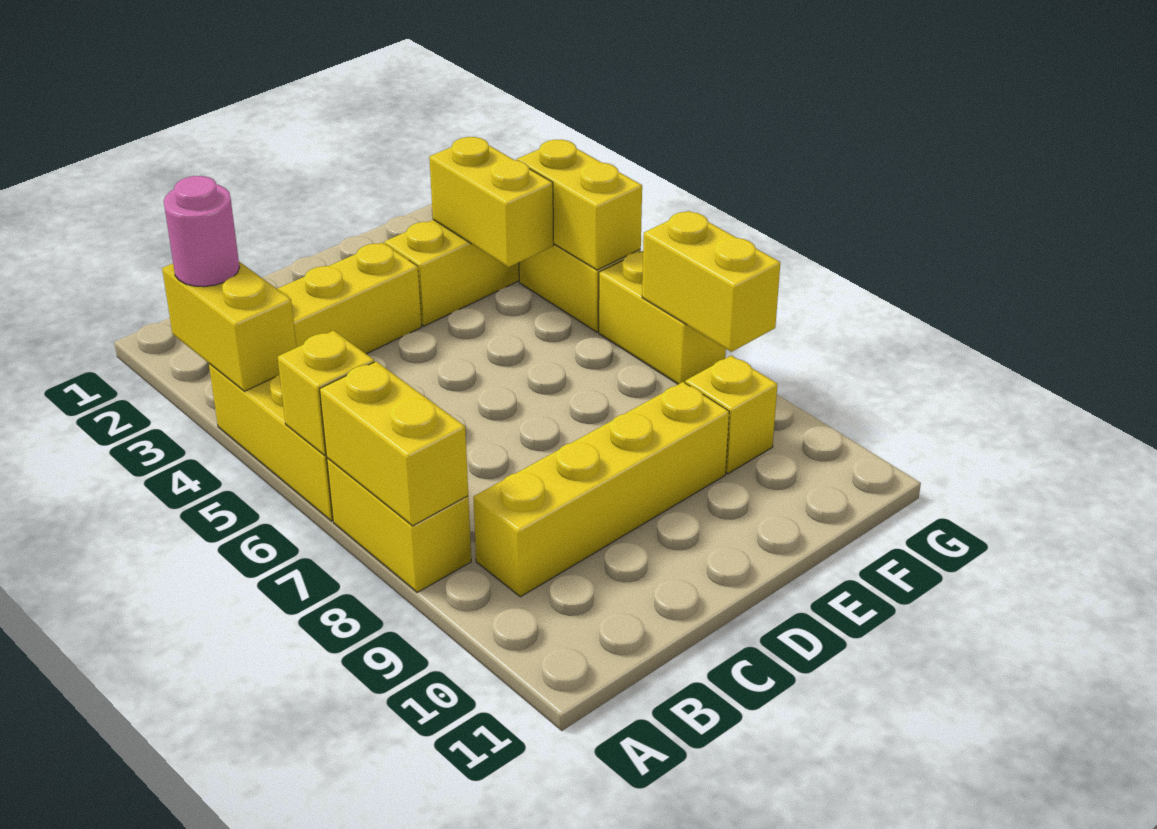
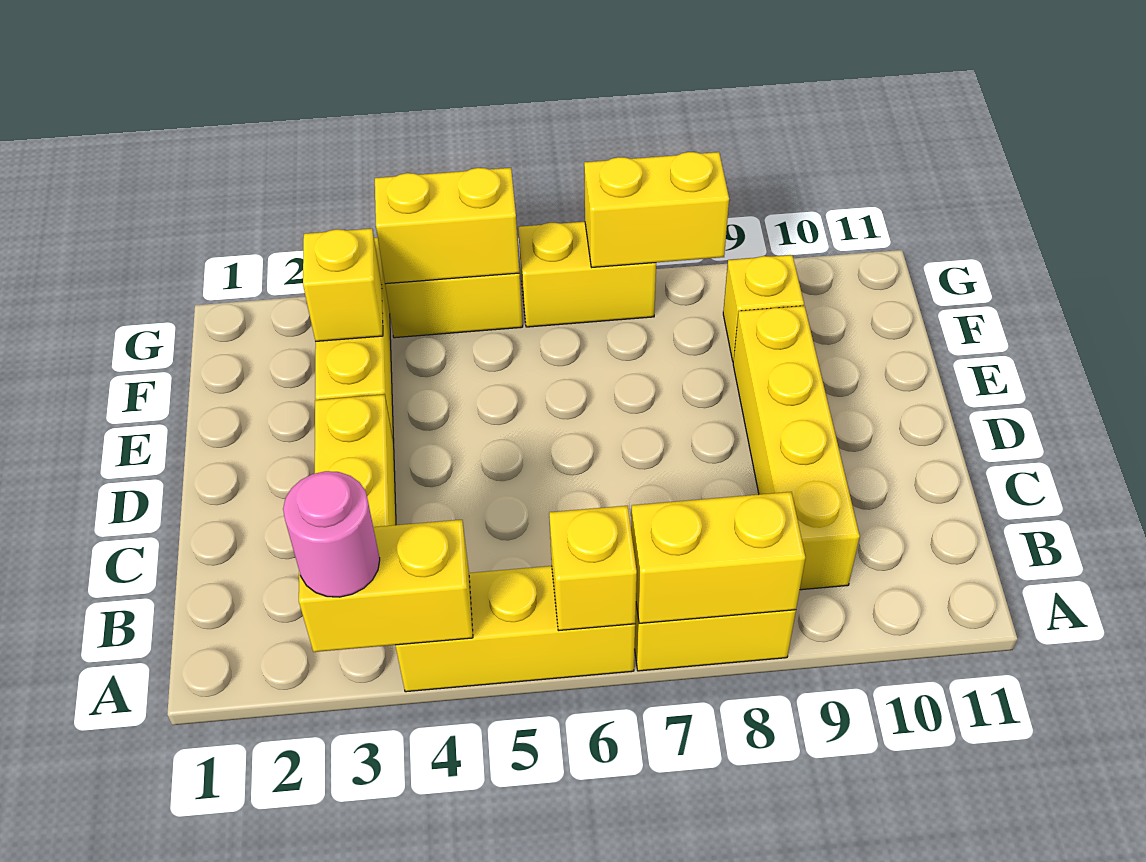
yellow brick F3:F4 level 2 -> yellow brick F3 level 2

